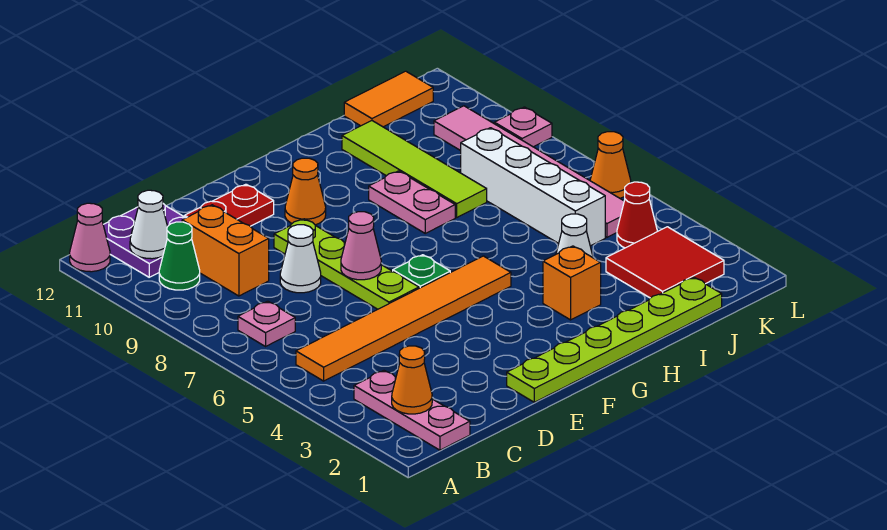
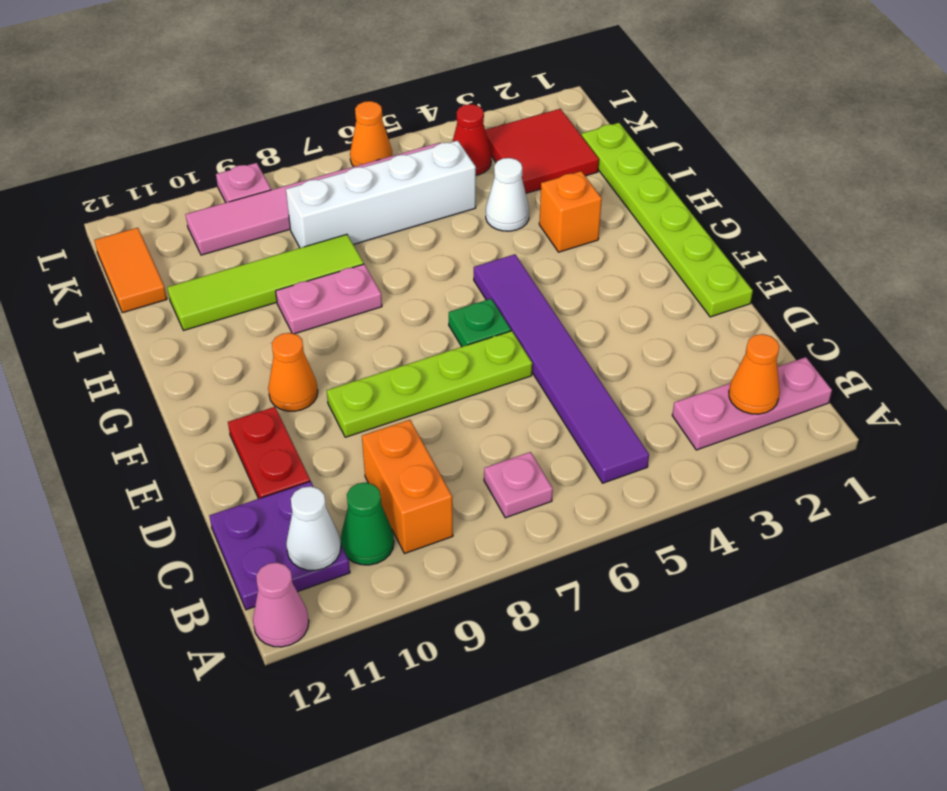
orange tile B5:G5 level 1 -> purple tile B5:G5 level 1
orange brick C9:C10 level 1 -> orange brick B9:C9 level 1
white cone D8 level 1 -> none
pink cone E7 level 2 -> none

